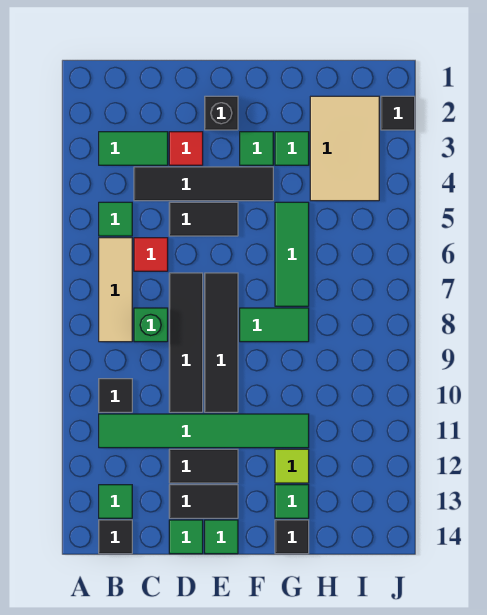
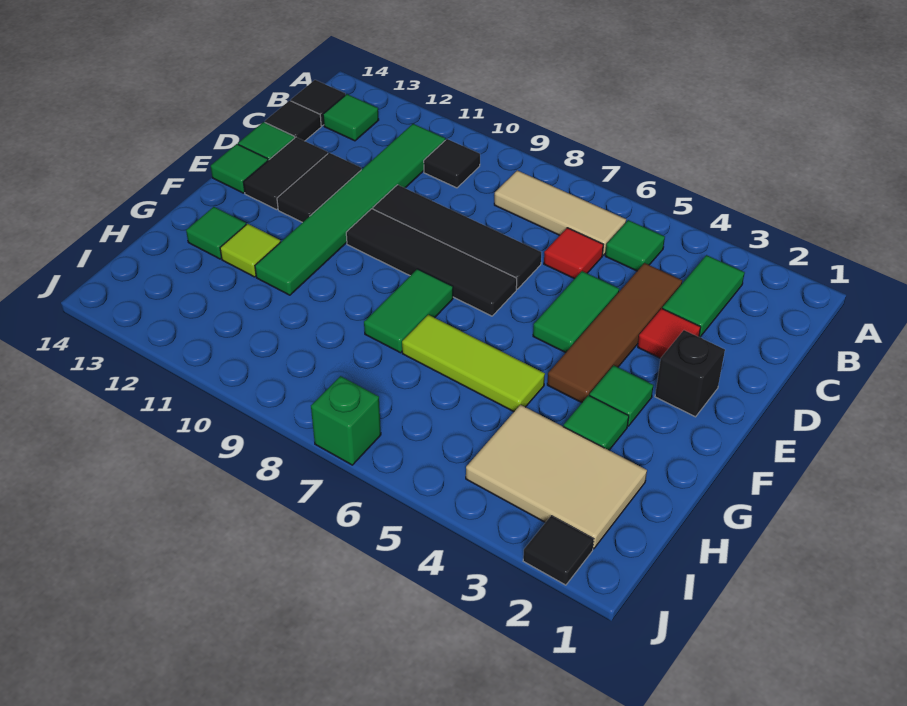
black tile C4:F4 level 1 -> brown tile C4:F4 level 1
green brick C8 level 1 -> green brick J7 level 1
black tile D5:E5 level 1 -> green tile D5:E5 level 1
green tile G5:G7 level 1 -> lime tile G5:G7 level 1
black tile G14 level 1 -> black tile C14 level 1

